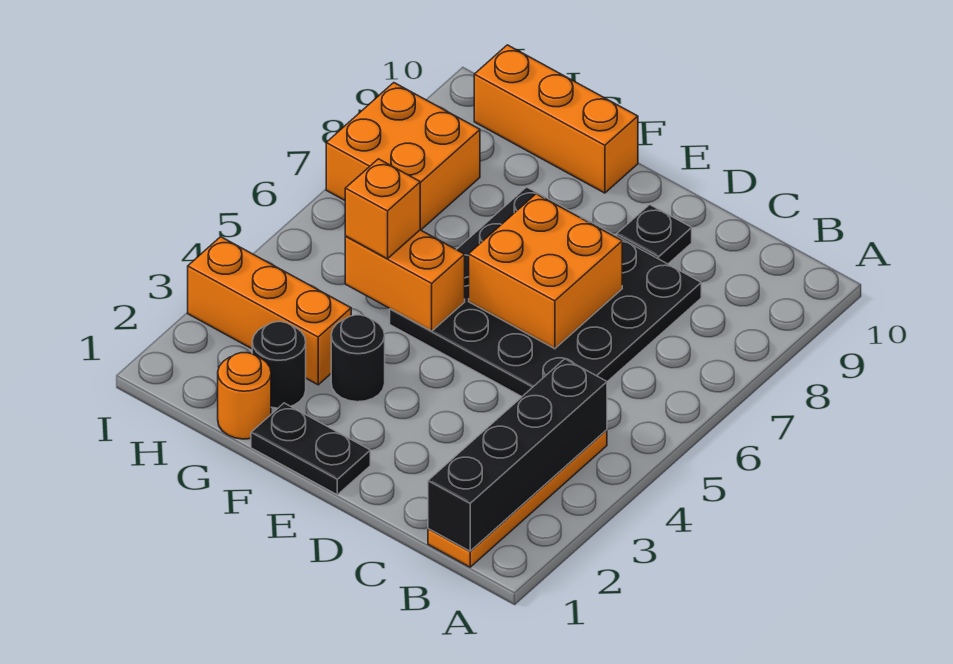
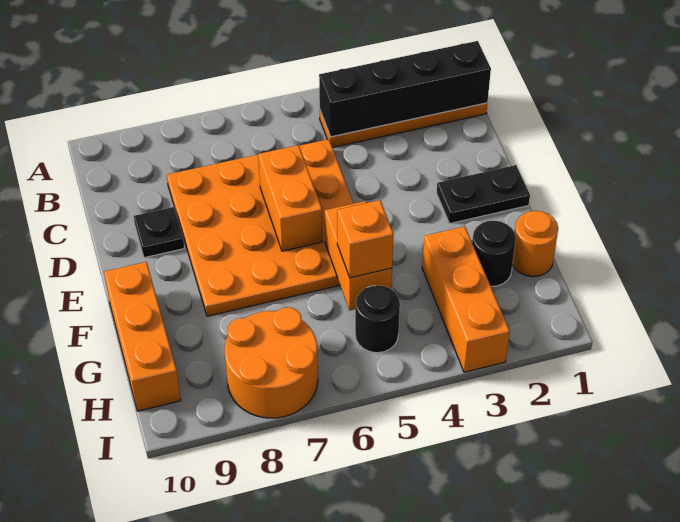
black plate C5:F8 level 1 -> orange plate C5:F8 level 1
orange brick D6:E7 level 2 -> orange brick D6:E6 level 2
black plate E1:F1 level 1 -> black plate E1:E2 level 1
black round brick F3 level 1 -> black round brick H5 level 1
orange brick H7:I8 level 1 -> orange round brick H7:I8 level 1

